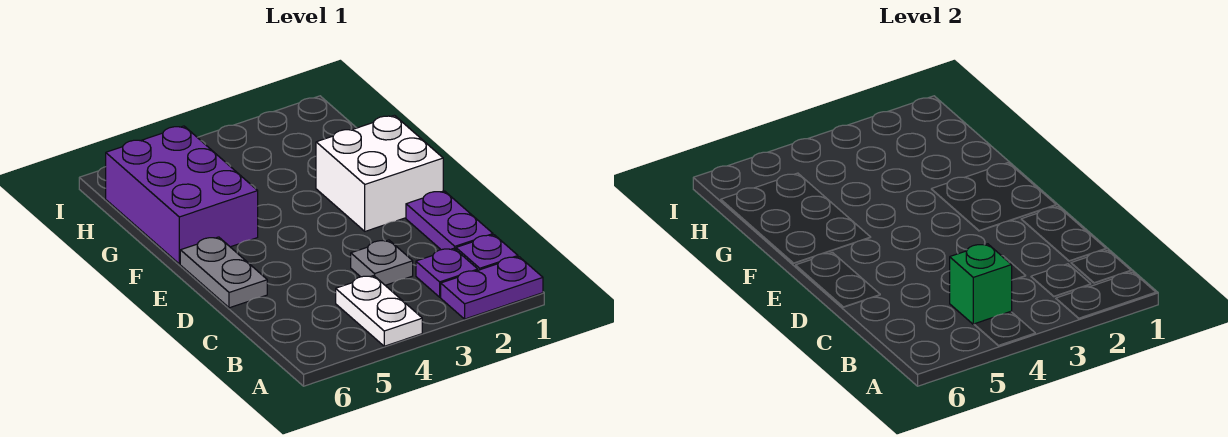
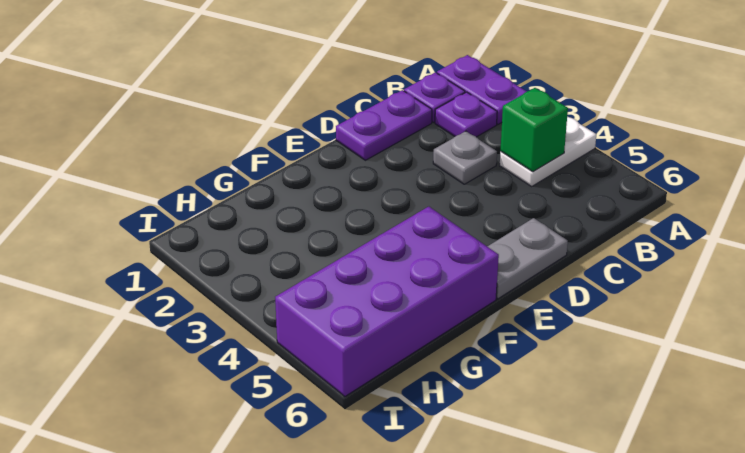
white brick E1:F2 level 1 -> none
purple brick F5:H6 level 1 -> purple brick F5:I6 level 1

